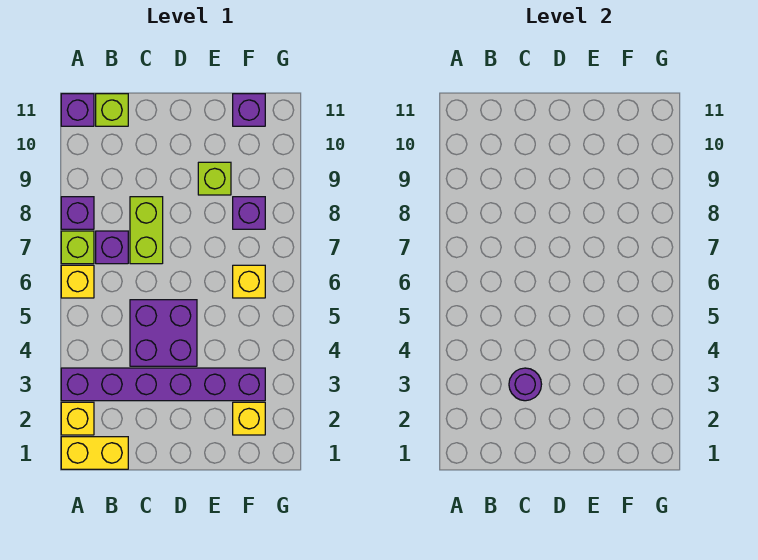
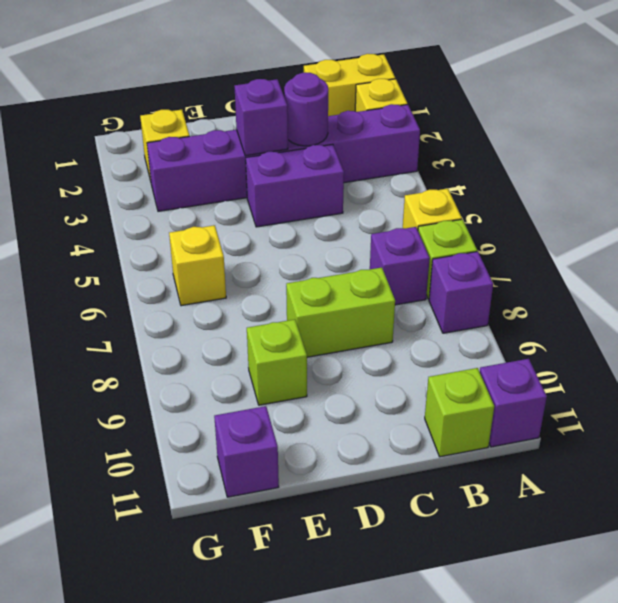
purple brick C4:D5 level 1 -> purple brick C4:D4 level 1
lime brick C7:C8 level 1 -> lime brick C8:D8 level 1
purple brick F8 level 1 -> purple brick D3 level 2

